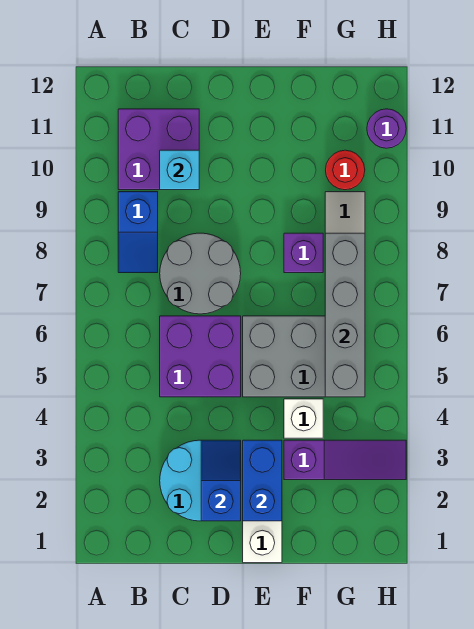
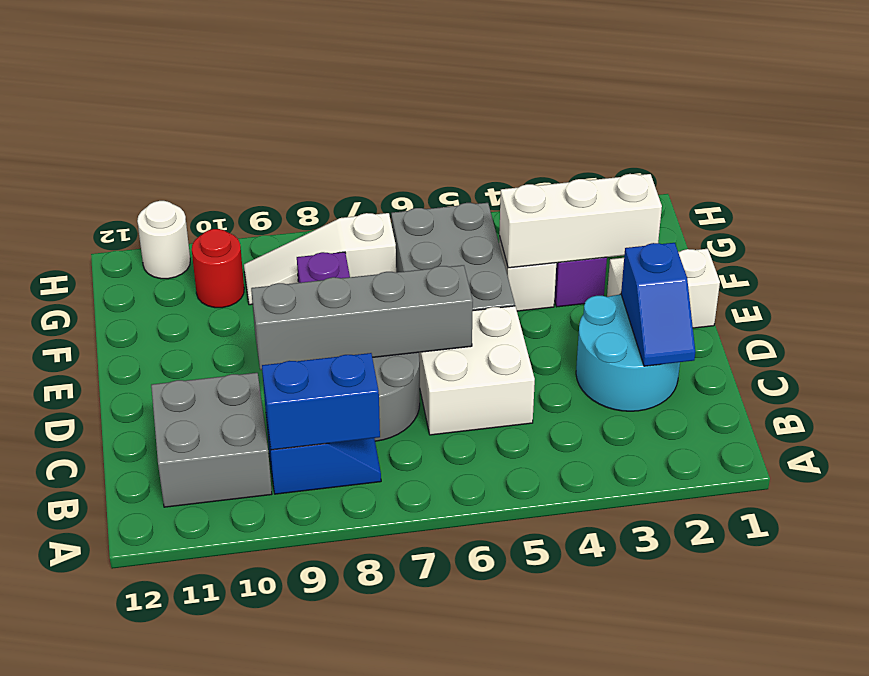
purple brick B10:C11 level 1 -> grey brick B10:C11 level 1
purple brick C5:D6 level 1 -> white brick C5:D6 level 1
cyan brick C10 level 2 -> none
blue slope D2:D3 level 2 top 2 -> blue slope C2:D2 level 2 top D
blue brick E2:E3 level 2 -> blue brick B8:B9 level 2
none -> white brick F2:F4 level 2
grey brick G5:G8 level 2 -> grey brick D6:D9 level 2
purple round brick H11 level 1 -> white round brick H11 level 1

